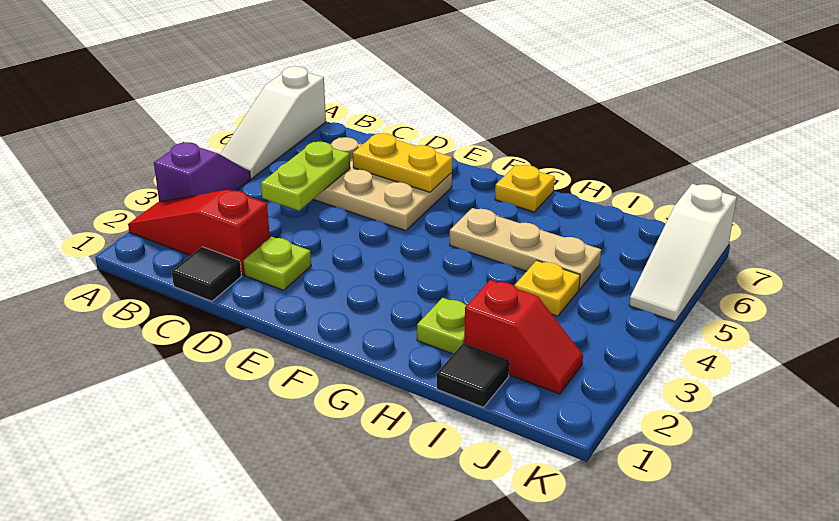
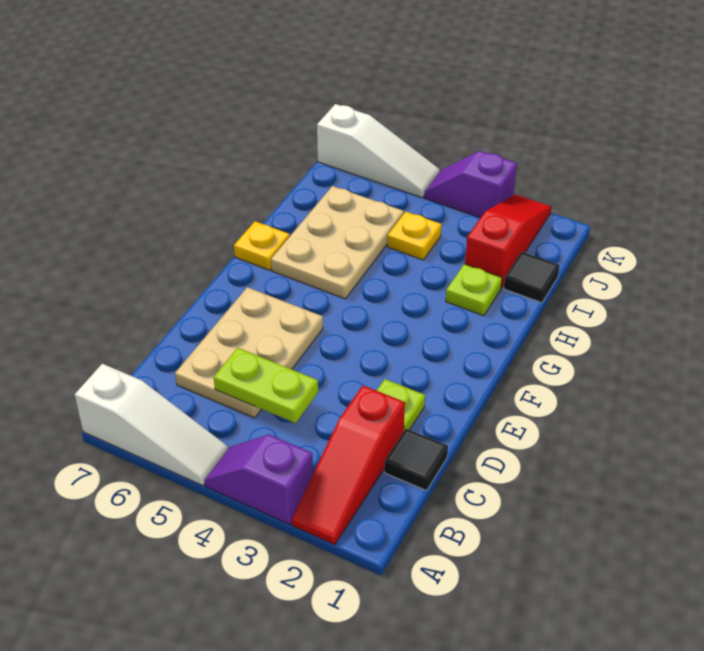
yellow plate D6:E6 level 2 -> none
tan plate G5:I5 level 1 -> tan plate G5:I6 level 1
red slope I2:J2 level 1 top I -> red slope I2:K2 level 1 top I
none -> purple slope K3:K4 level 1 top 3

